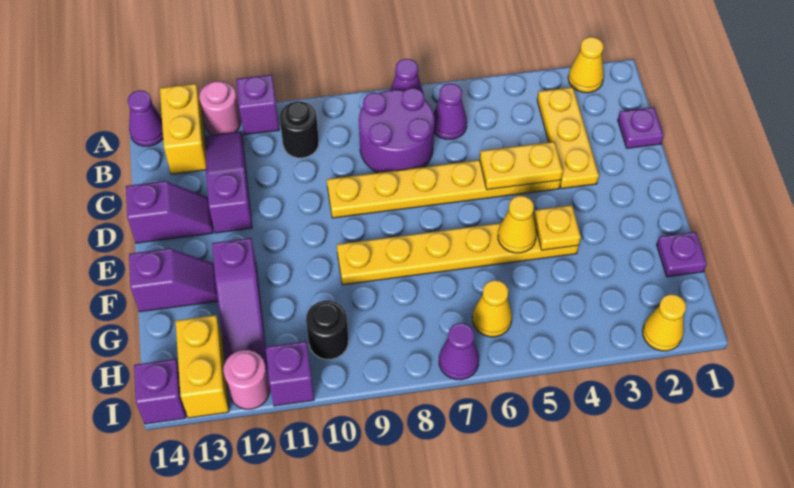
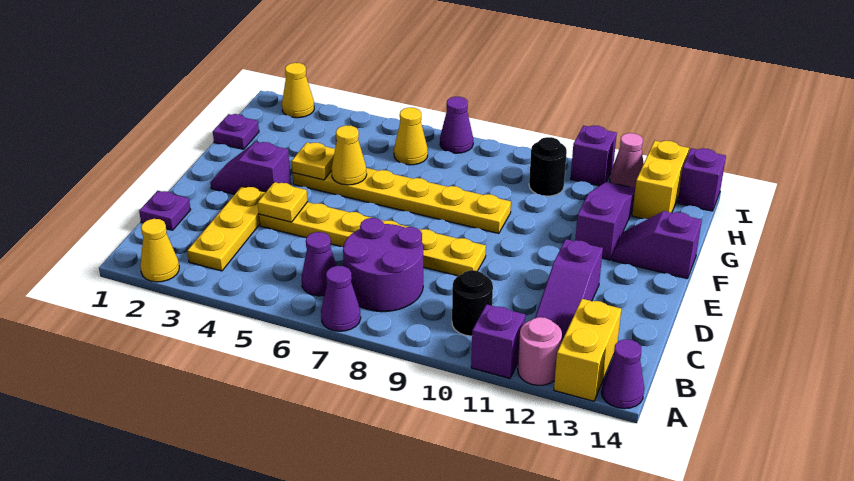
yellow plate D4:D5 level 2 -> yellow plate D4 level 2
purple slope D13:D14 level 1 top 14 -> purple slope E2:E3 level 1 top 3
pink round brick I12 level 1 -> pink cone I12 level 1

